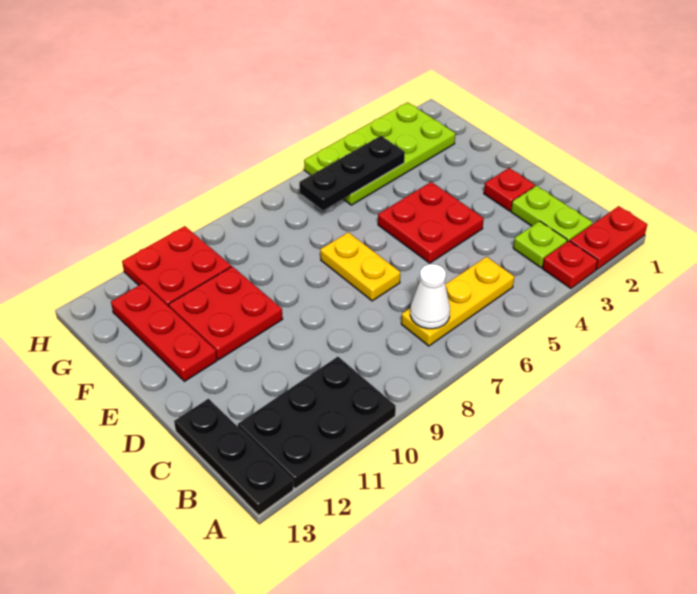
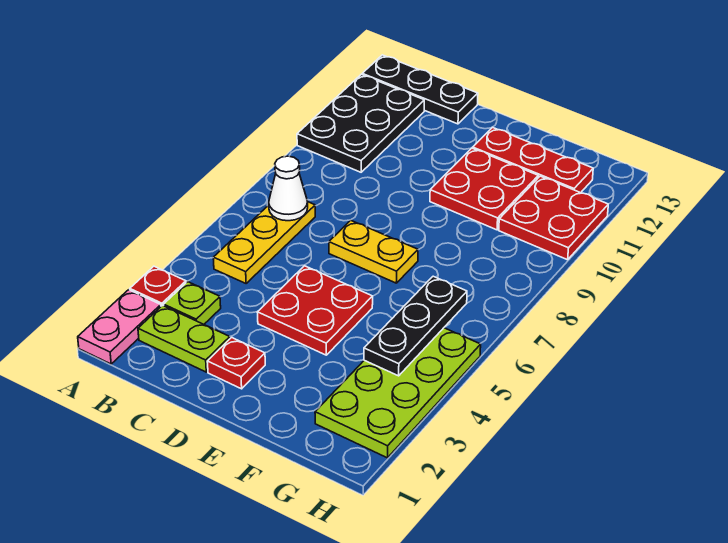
red plate A1:A2 level 1 -> pink plate A1:A2 level 1

